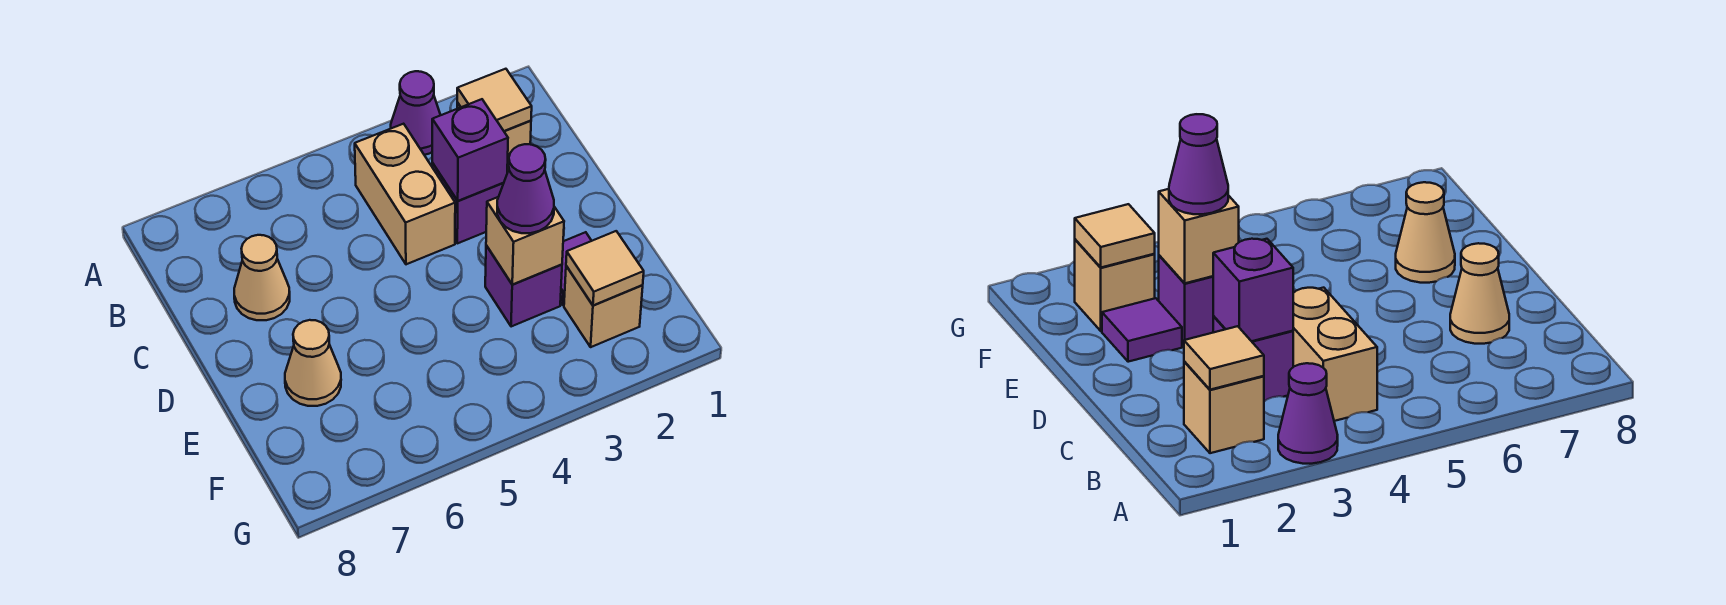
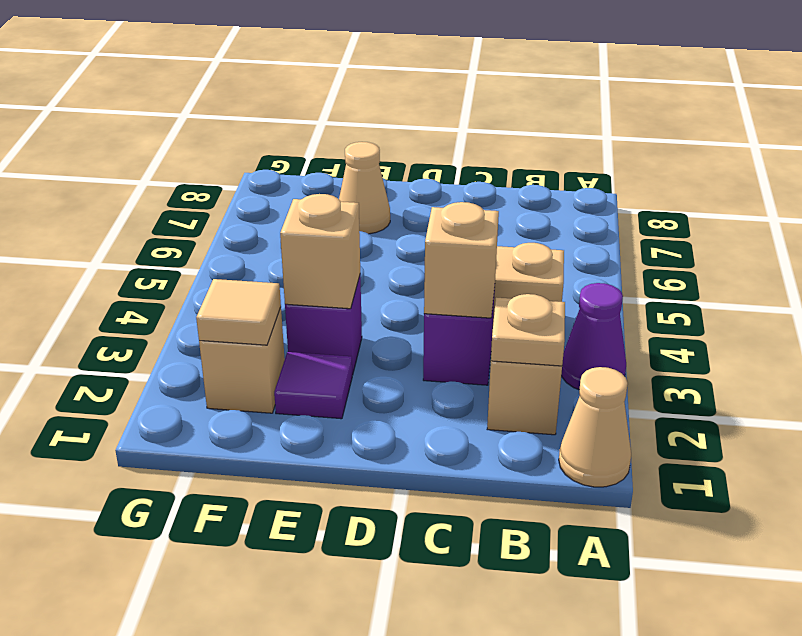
tan tile B2 level 2 -> tan plate B2 level 2
purple brick C3 level 2 -> tan brick C3 level 2
tan cone C7 level 1 -> tan cone A1 level 1
purple cone E3 level 3 -> none

